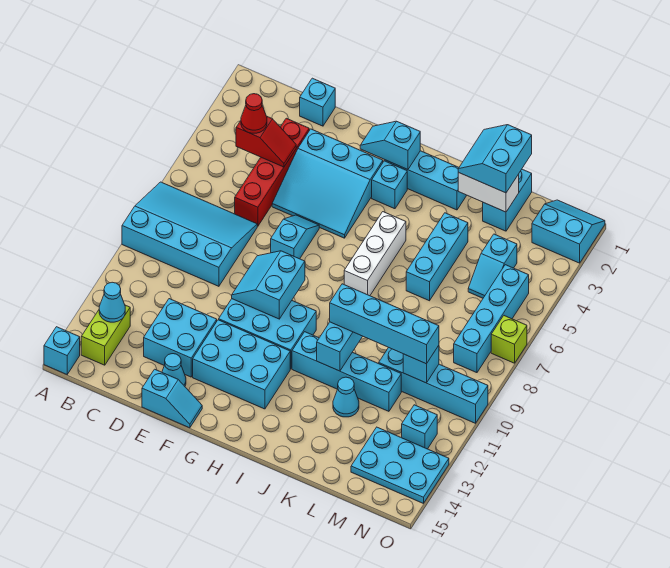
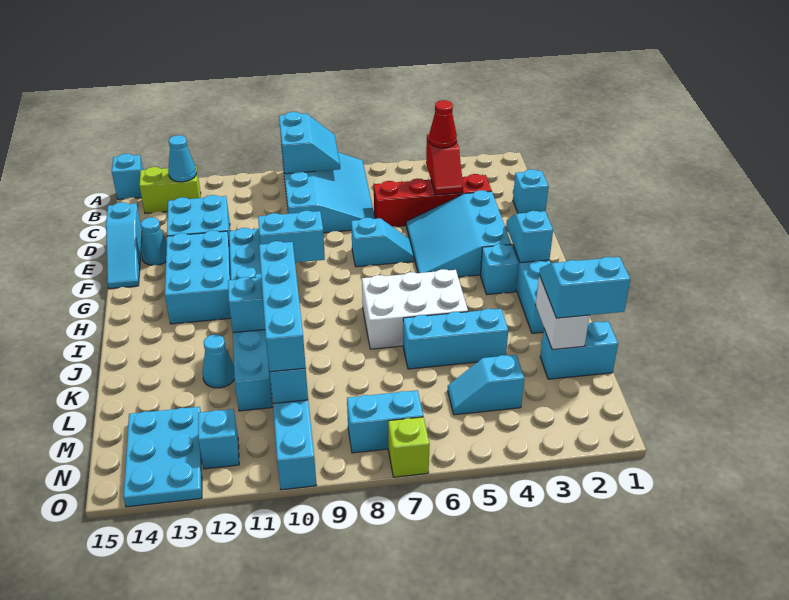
cyan slope E15:F15 level 1 top E -> cyan slope D15:F15 level 1 top D
white brick I5:I7 level 1 -> white brick I5:J7 level 1
cyan slope N1:O2 level 1 top 2 -> cyan slope A8:B9 level 2 top 9
cyan brick N5:N8 level 1 -> cyan brick N7:N8 level 1

